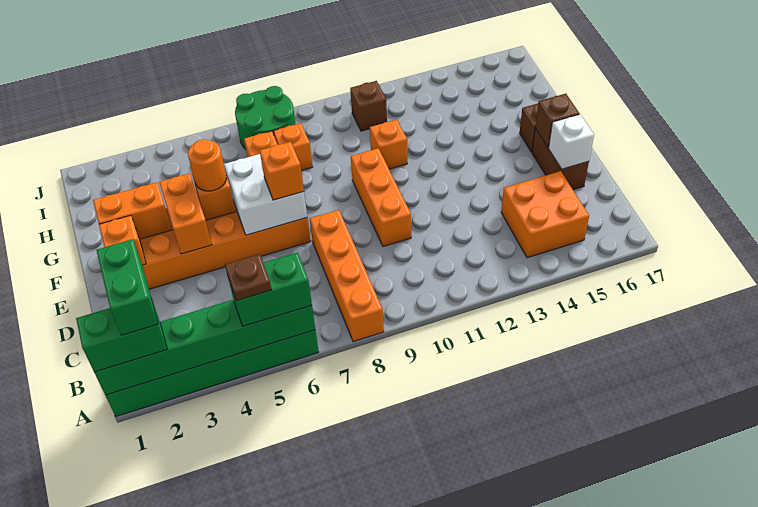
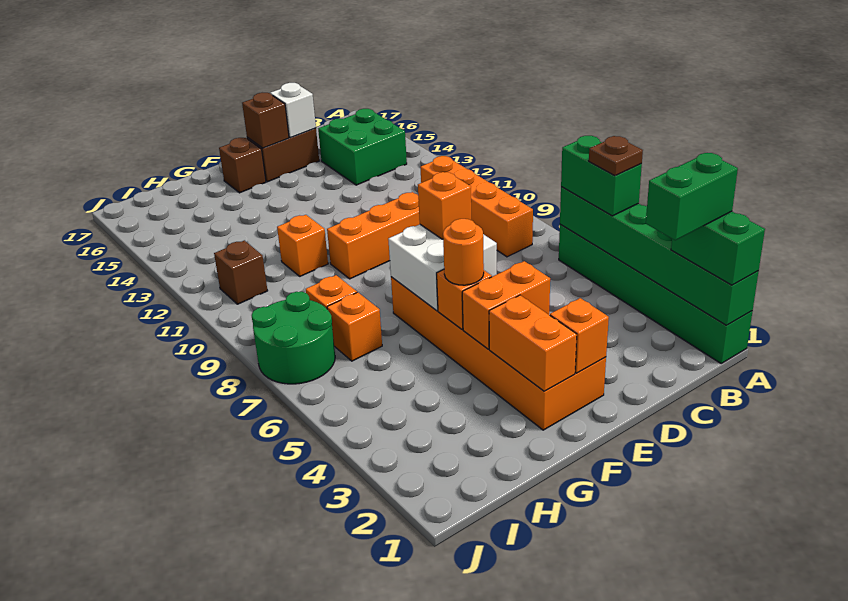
orange brick A8:D8 level 1 -> orange brick B8:B11 level 1
orange brick B14:C15 level 1 -> green brick B14:C15 level 1

